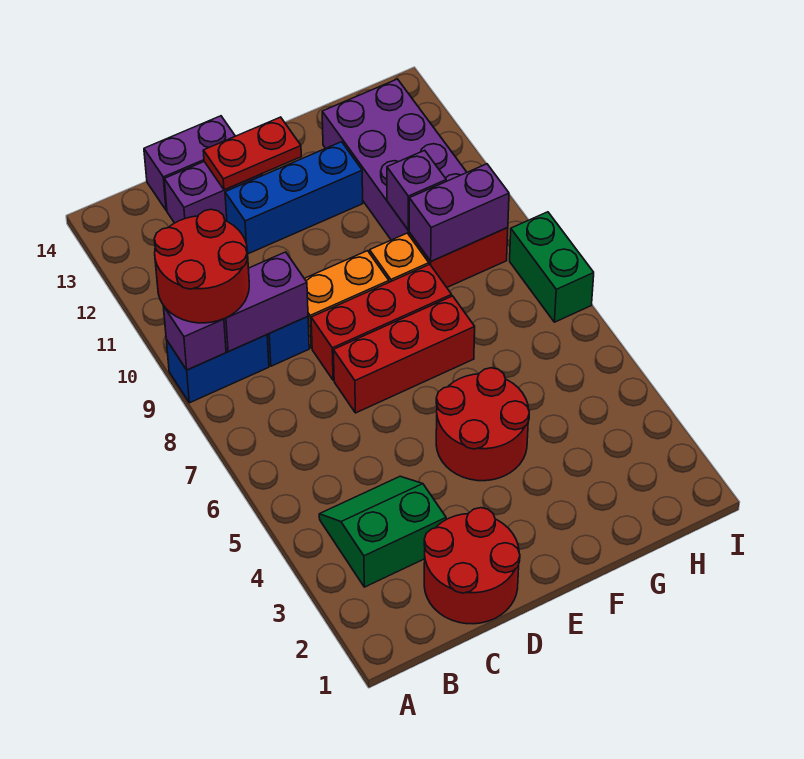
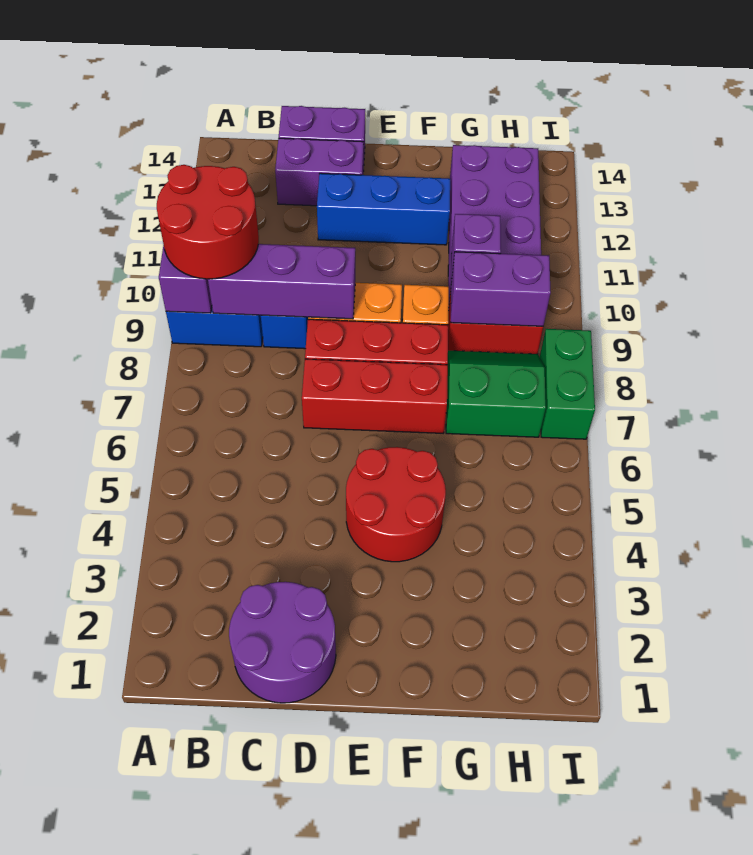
green slope B3:C4 level 1 top 3 -> green slope G7:H8 level 1 top 7
purple brick B9:C9 level 2 -> purple brick B9:D9 level 2
red round brick C1:D2 level 1 -> purple round brick C1:D2 level 1
red plate D13:E13 level 2 -> none

